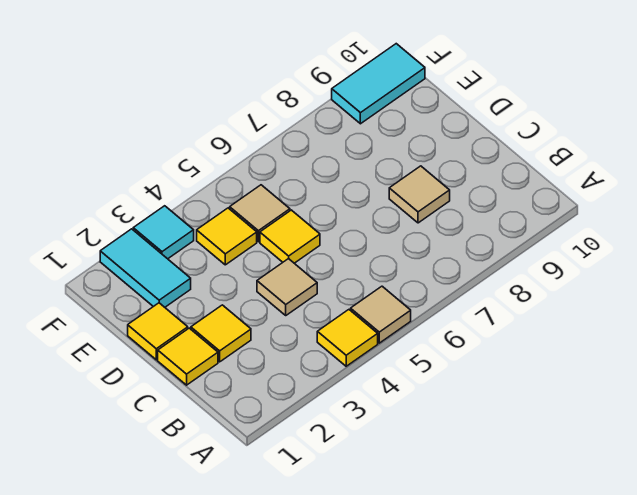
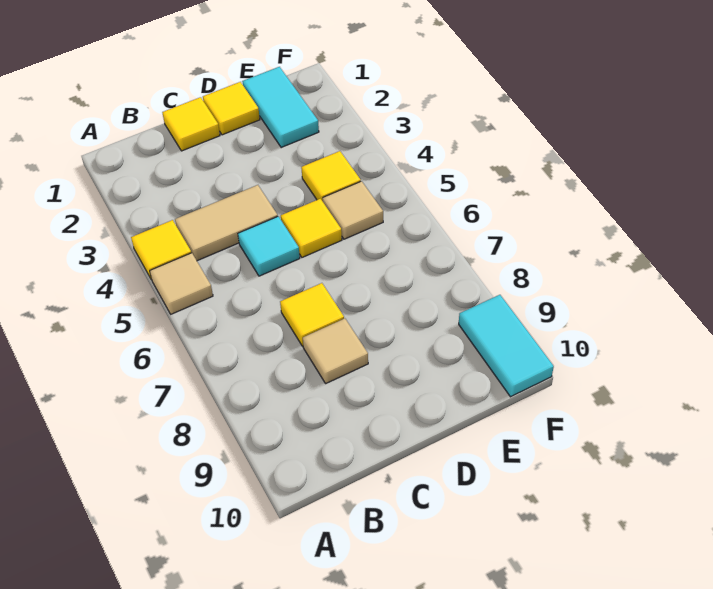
yellow tile C2 level 1 -> yellow tile C7 level 1
tan tile C4 level 1 -> tan tile B4:C4 level 1
cyan tile E2:F2 level 1 -> cyan tile E1:E2 level 1
cyan tile F3 level 1 -> cyan tile C5 level 1

